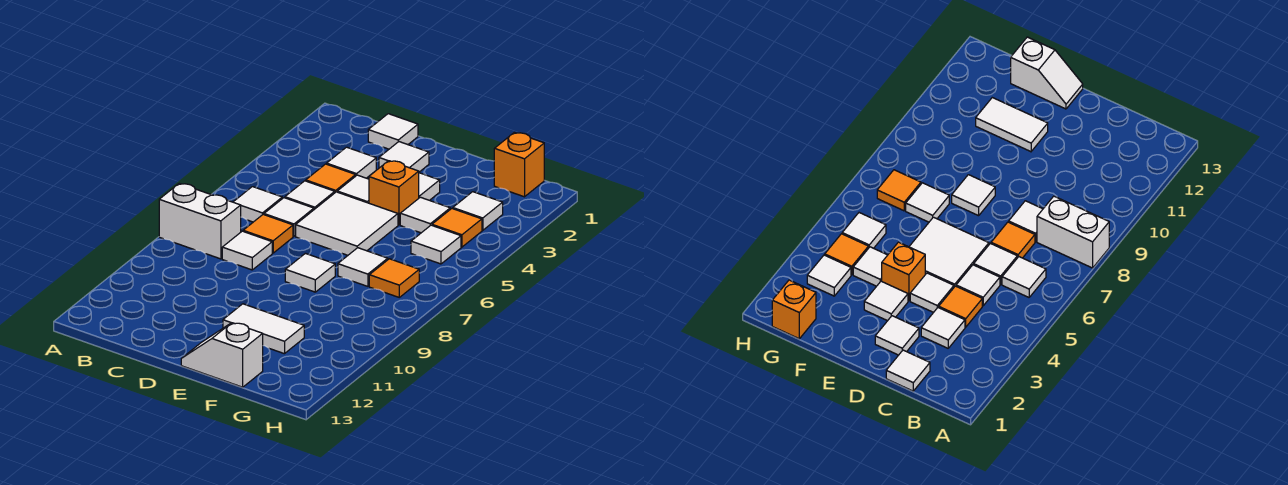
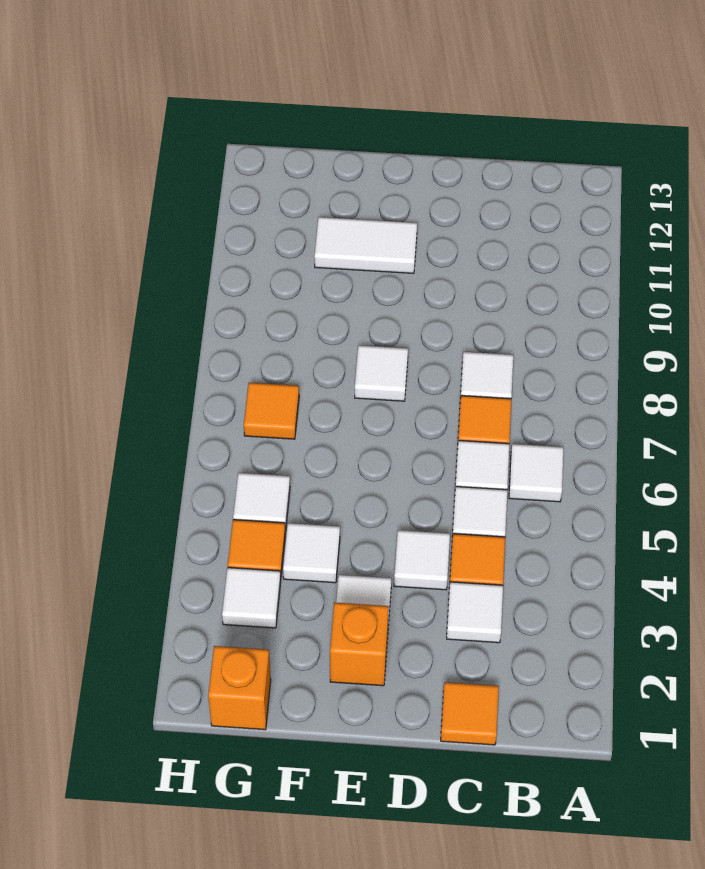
white brick A8:B8 level 1 -> none
white tile C1 level 1 -> orange tile C1 level 1
white tile D2 level 1 -> none
white tile D5:E6 level 1 -> none
orange brick E4 level 1 -> orange brick E2 level 1
white slope E13:F13 level 1 top F -> none
white tile F7 level 1 -> none

